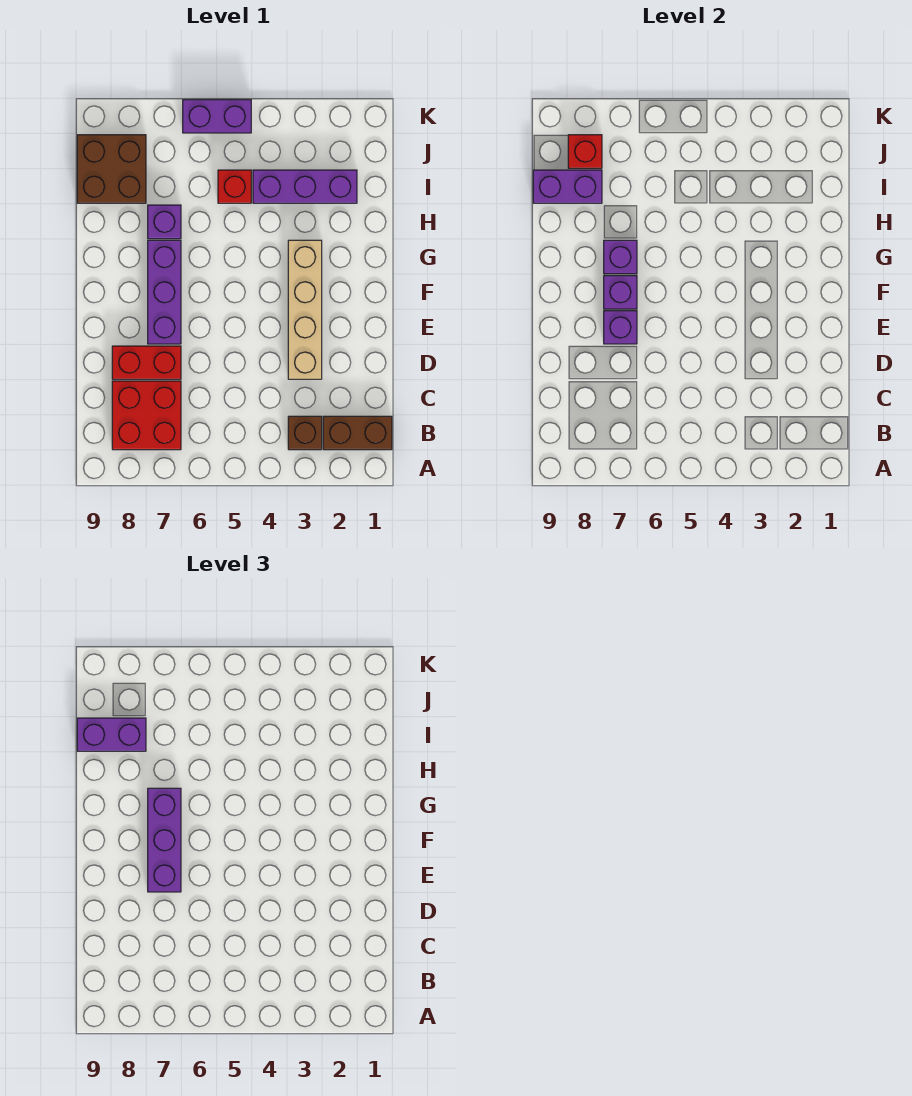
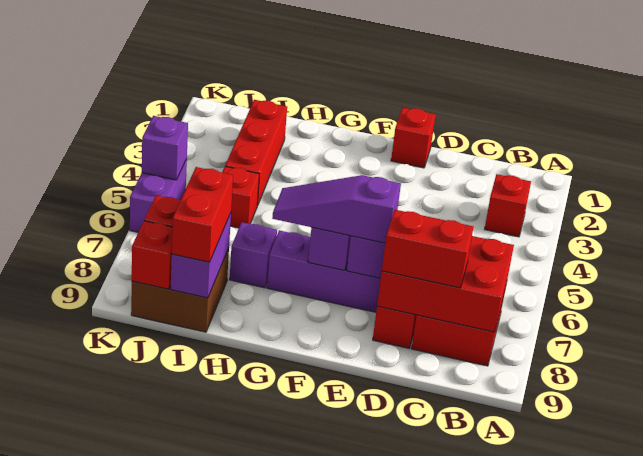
brown brick B1:B2 level 1 -> none
brown brick B3 level 1 -> red brick B3 level 1
none -> red brick B7:D8 level 2
none -> red brick C8:D8 level 3
tan brick D3:G3 level 1 -> none
none -> red brick E1 level 1
purple brick E7:G7 level 3 -> purple slope E7:G7 level 3 top E
purple brick G7 level 2 -> purple brick K5 level 2
purple brick I2:I4 level 1 -> red brick I2:I4 level 1
purple brick I8:I9 level 3 -> red brick I8:I9 level 3
none -> red brick J9 level 2

